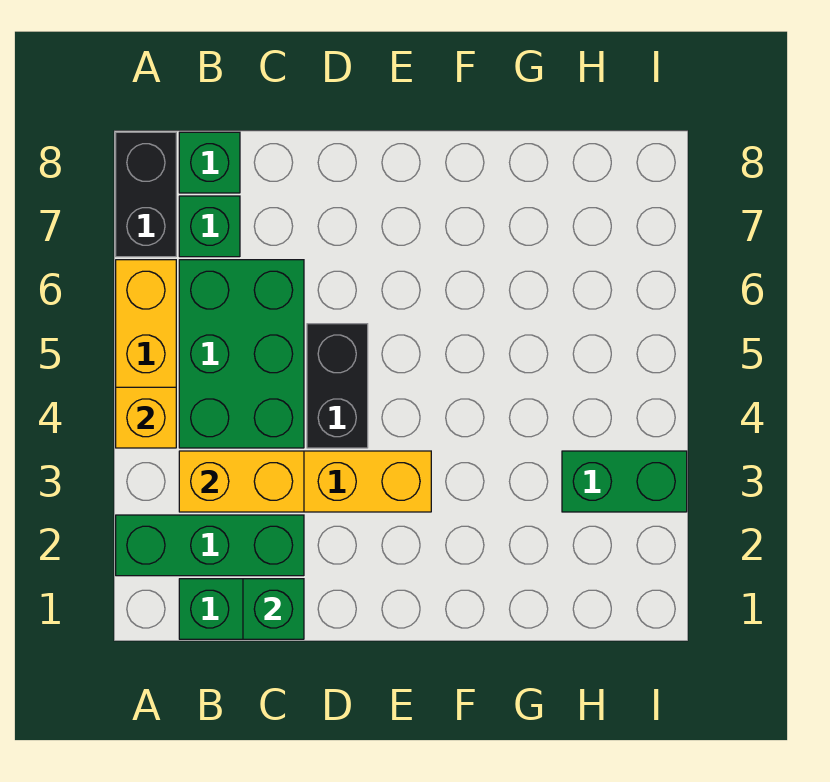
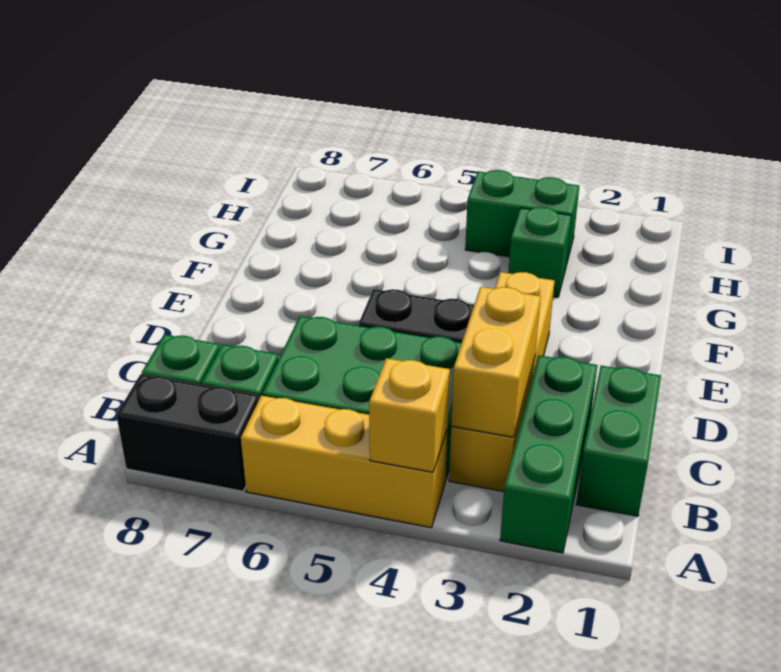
green brick C1 level 2 -> green brick G3 level 1
green brick H3:I3 level 1 -> green brick H3:H4 level 1

